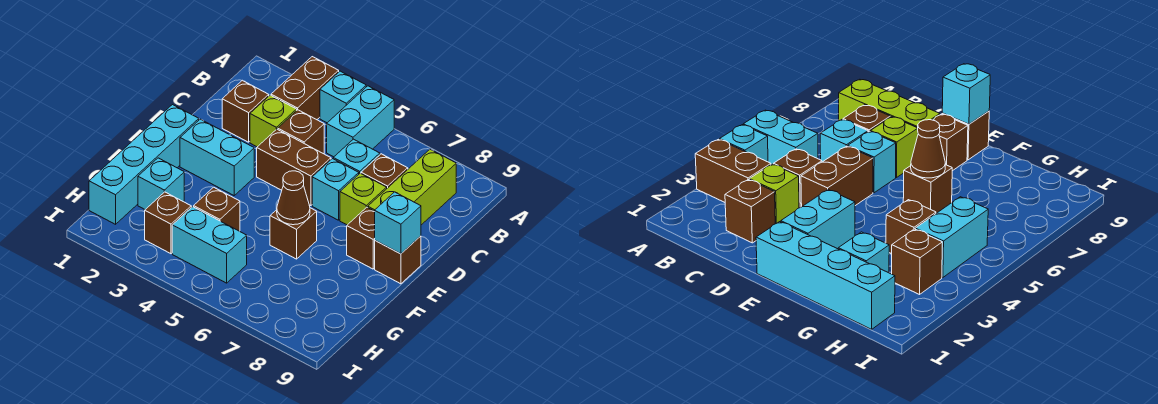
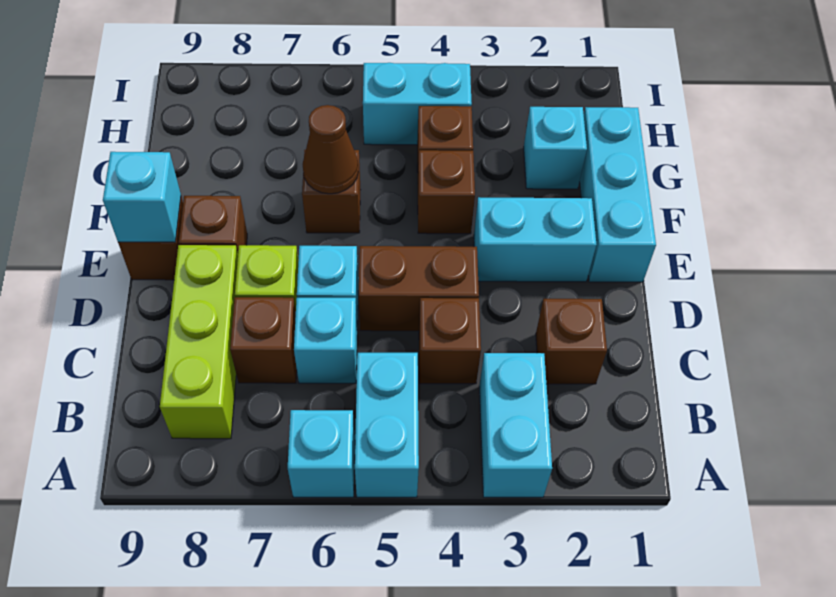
brown brick A3:B3 level 1 -> cyan brick A3:B3 level 1
cyan brick A4 level 1 -> cyan brick A6 level 1
lime brick C3 level 1 -> none
cyan brick E1:H1 level 1 -> cyan brick E1:G1 level 1
brown brick H3 level 1 -> brown brick F4 level 1

